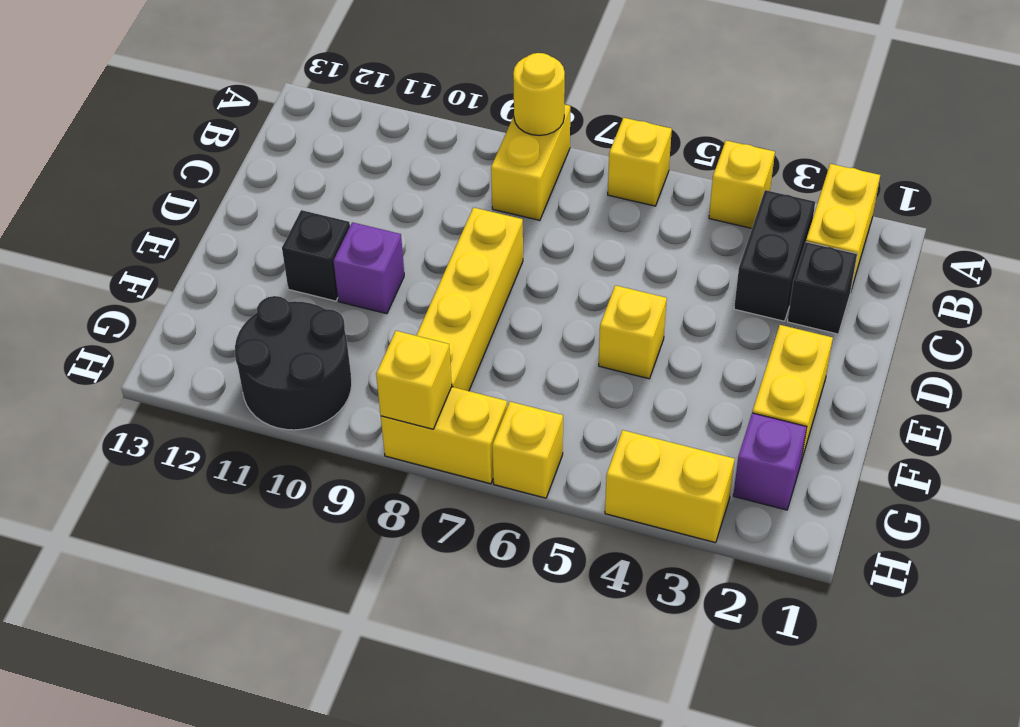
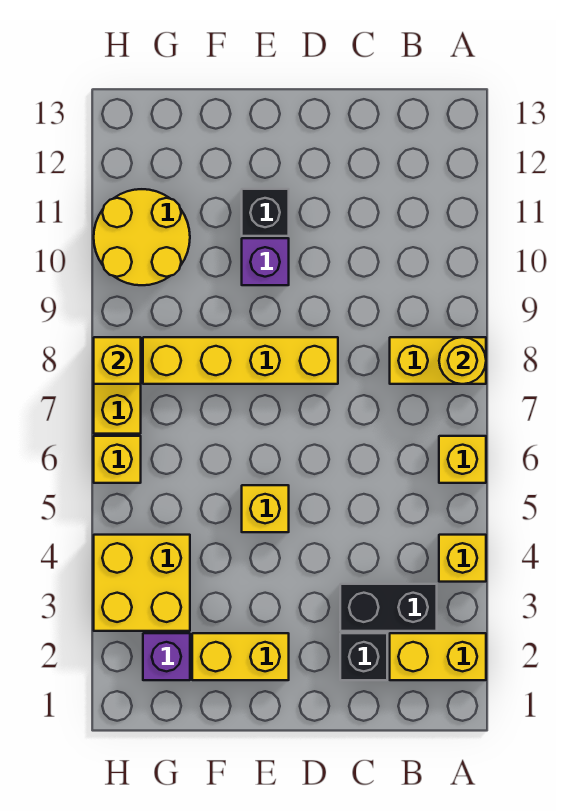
black round brick G10:H11 level 1 -> yellow round brick G10:H11 level 1
yellow brick H3:H4 level 1 -> yellow brick G3:H4 level 1

